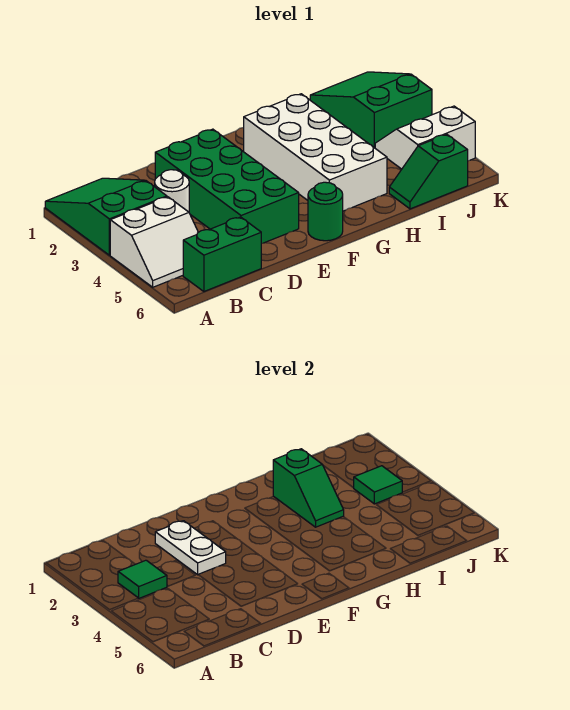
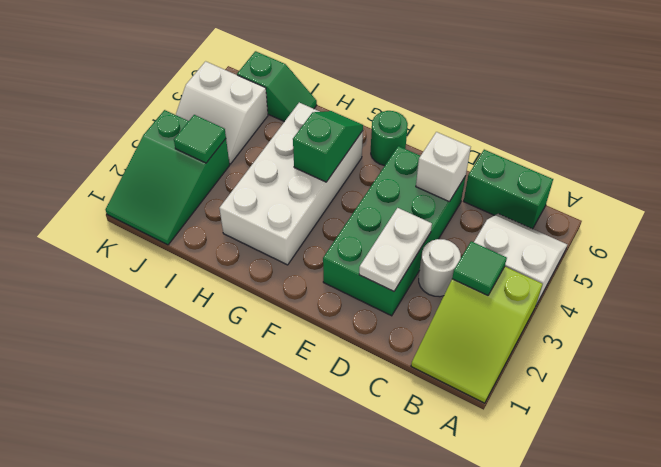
green slope A1:B3 level 1 top 3 -> lime slope A1:B3 level 1 top 3
none -> white brick D5 level 2
green slope H2:H3 level 2 top 2 -> green slope G4:G5 level 2 top 4

